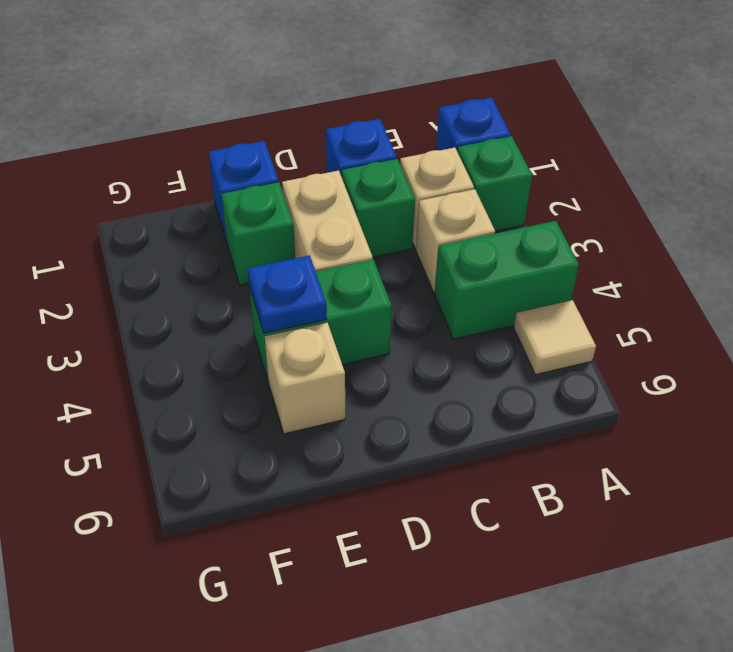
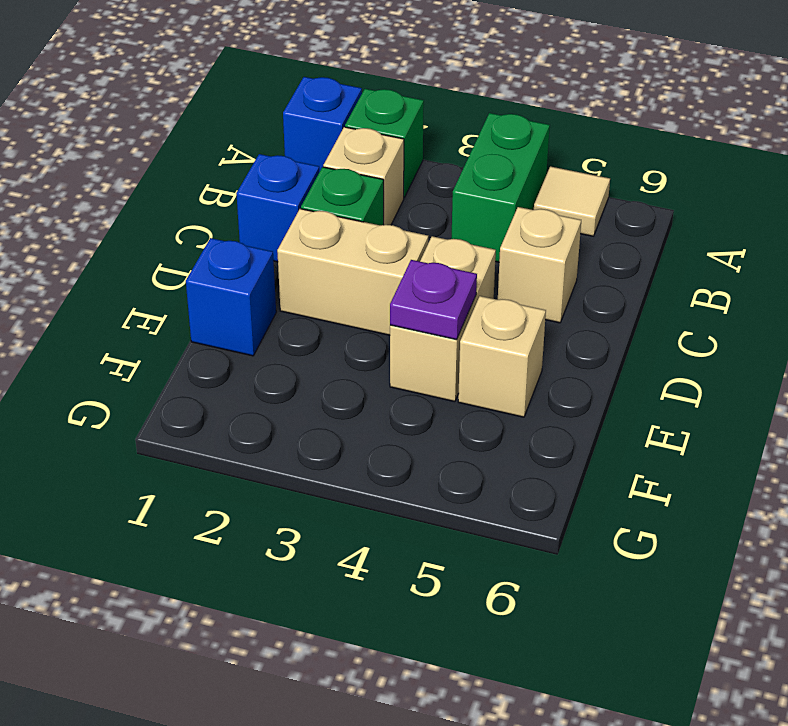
tan brick B3 level 1 -> tan brick C5 level 1
green brick D4:E4 level 1 -> tan brick D4:E4 level 1
green brick E2 level 1 -> none
blue plate E4 level 2 -> purple plate E4 level 2

